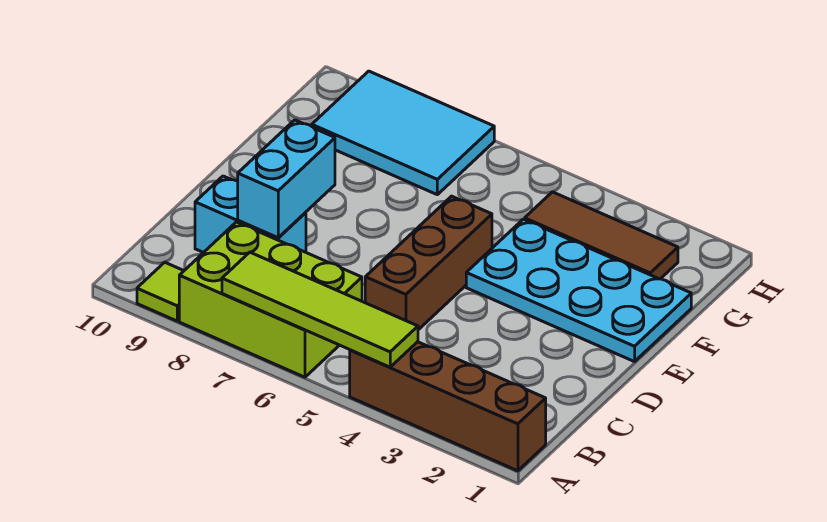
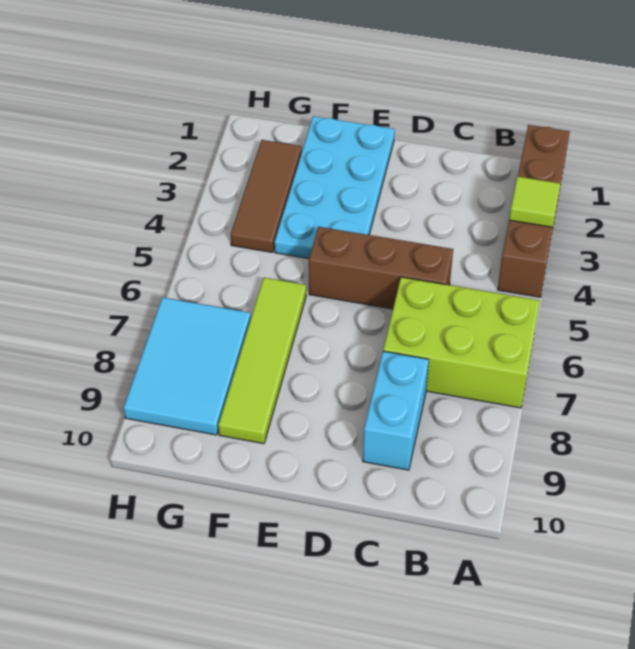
lime tile A4:A7 level 2 -> lime tile F6:F9 level 1
lime brick A6:B8 level 1 -> lime brick A6:C7 level 1
lime tile A9 level 1 -> lime tile A3 level 2
cyan brick C8:D8 level 2 -> none

